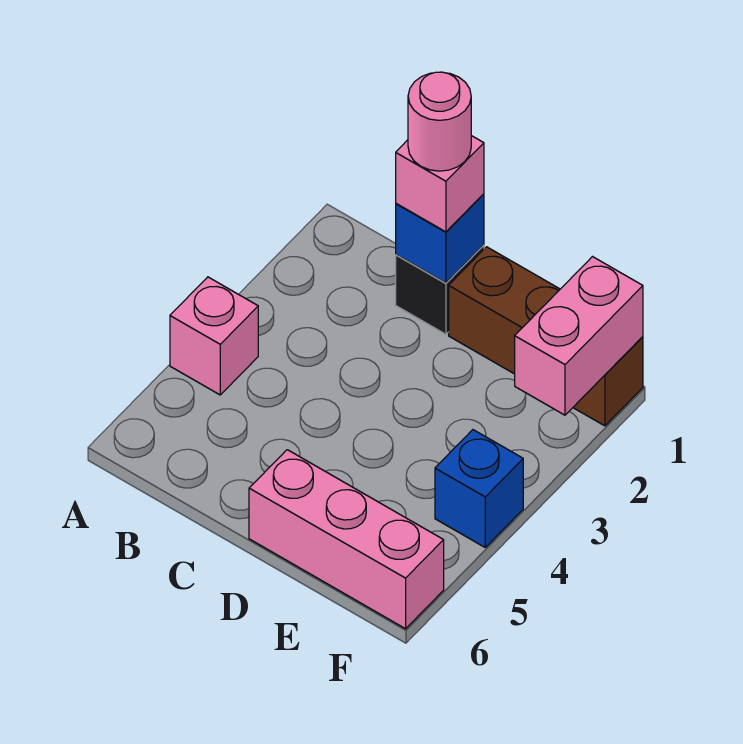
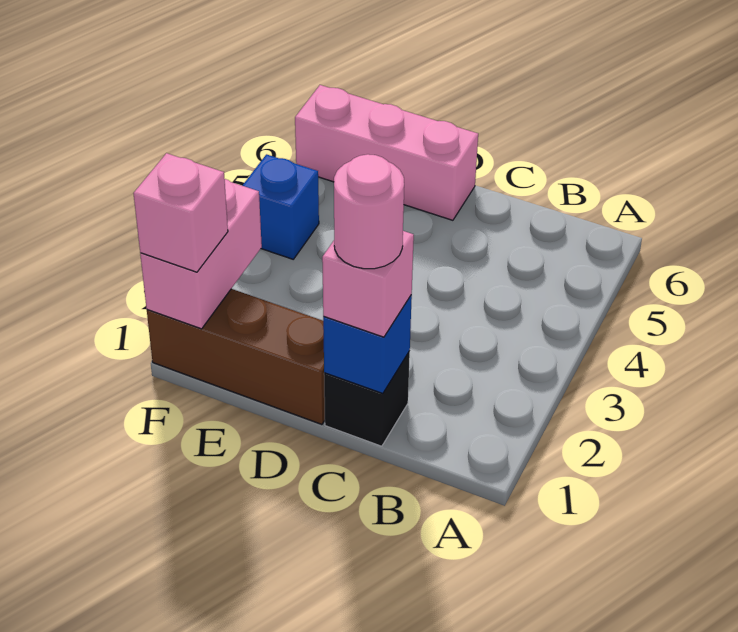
pink brick A4 level 1 -> pink brick F1 level 3

